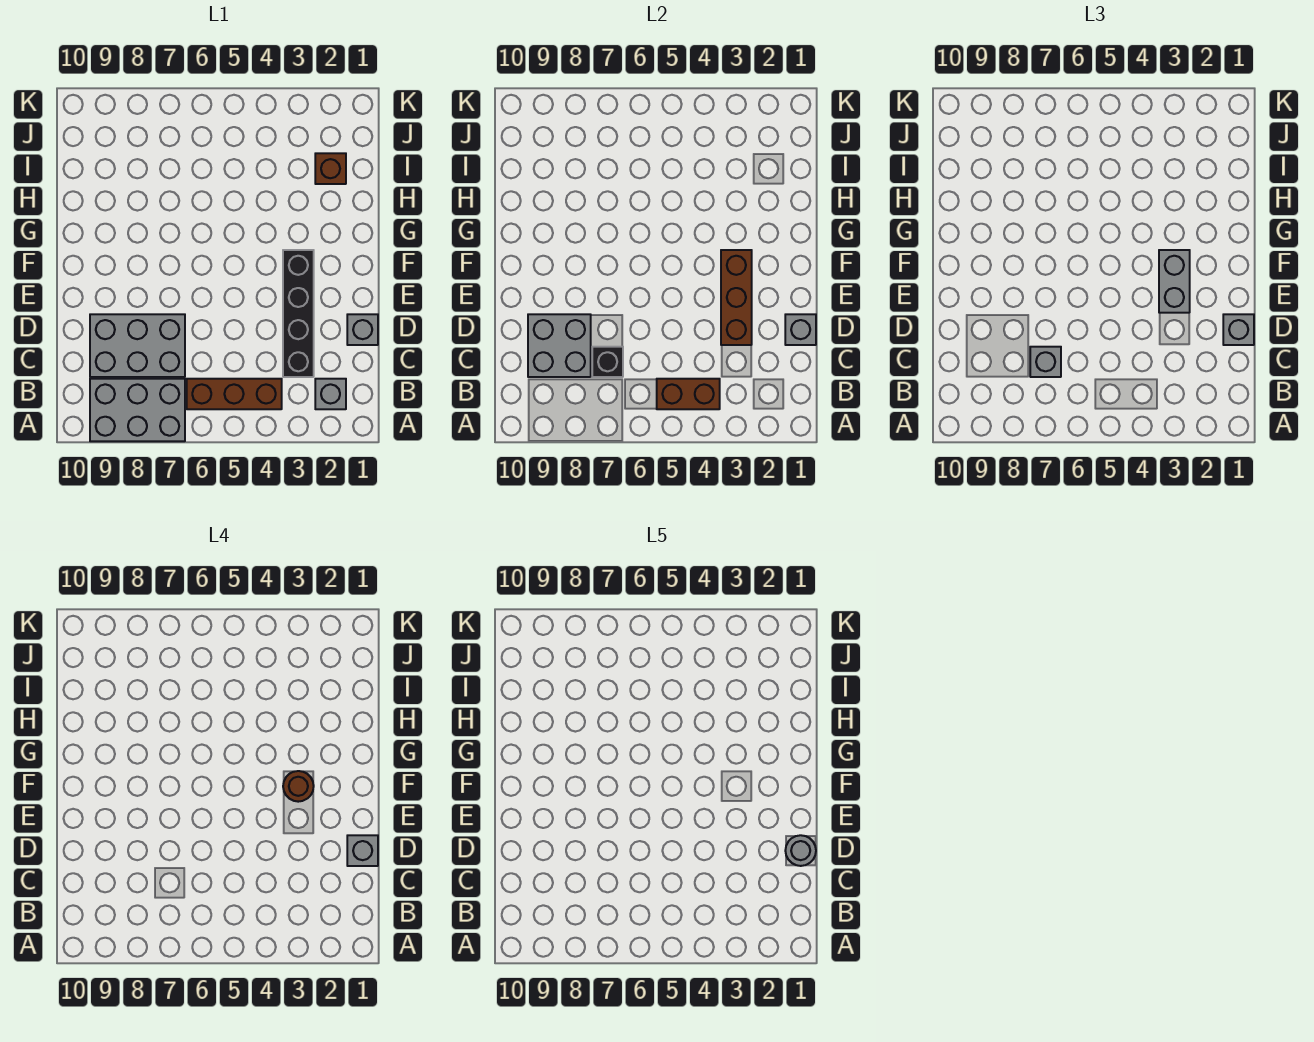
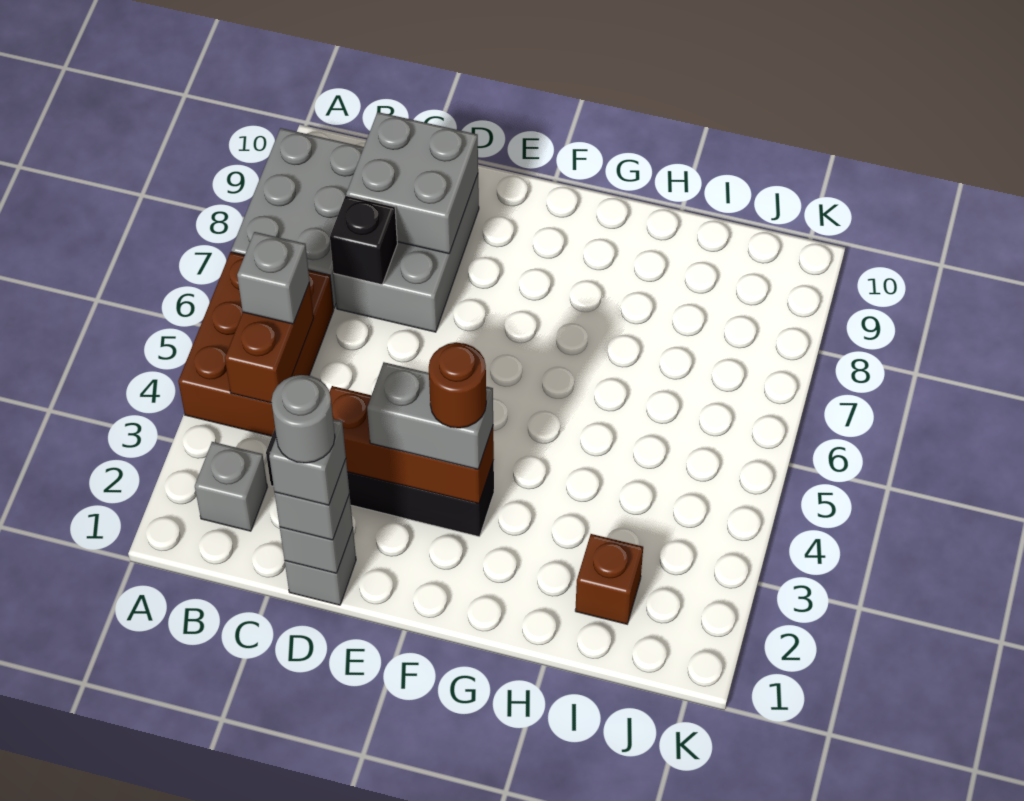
brown brick B4:B6 level 1 -> brown brick A4:B6 level 1
grey brick C7 level 3 -> grey brick B5 level 3

